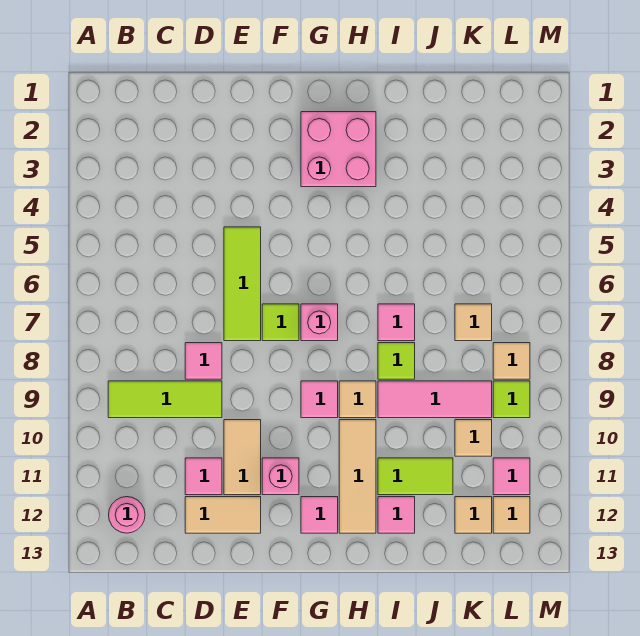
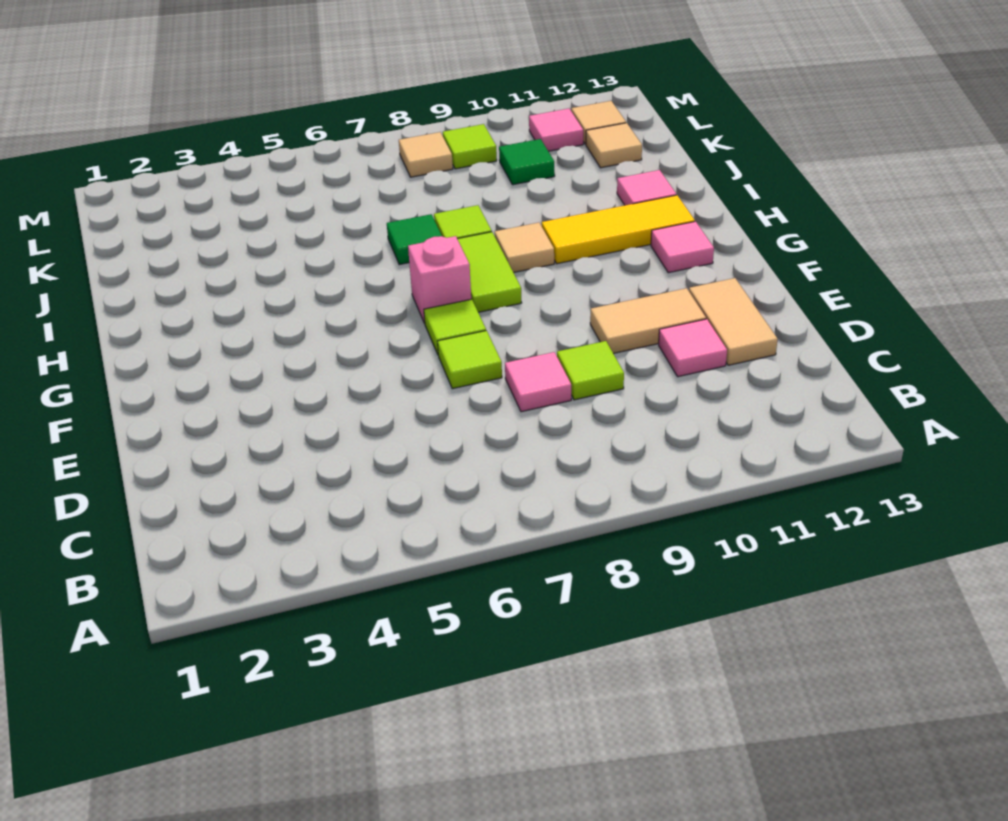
lime tile B9:D9 level 1 -> lime tile D9 level 1
pink round brick B12 level 1 -> none
lime tile E5:E7 level 1 -> lime tile E7 level 1
pink brick F11 level 1 -> none
pink brick G2:H3 level 1 -> none
pink tile G9 level 1 -> none
tan tile H10:H12 level 1 -> yellow tile H10:H12 level 1
pink tile I7 level 1 -> green tile I7 level 1
pink tile I9:K9 level 1 -> none
lime tile I11:J11 level 1 -> lime tile G8:H8 level 1
tan tile K7 level 1 -> none
tan tile K10 level 1 -> green tile K10 level 1

